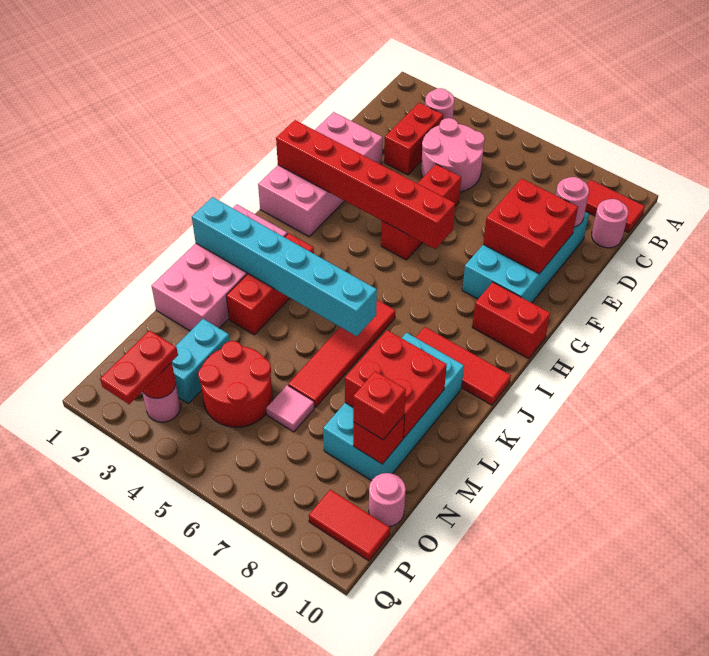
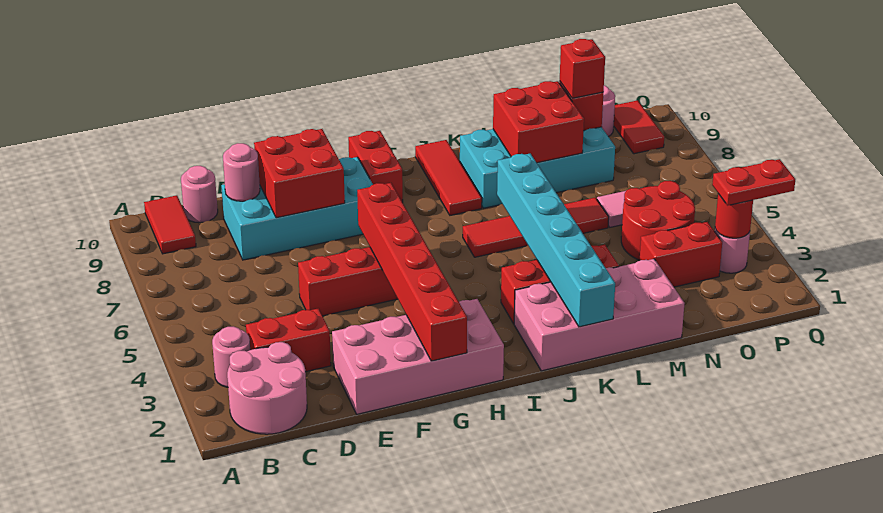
pink round brick C4:D5 level 1 -> pink round brick B1:C2 level 1
cyan brick N3:O3 level 1 -> red brick N3:O3 level 1

